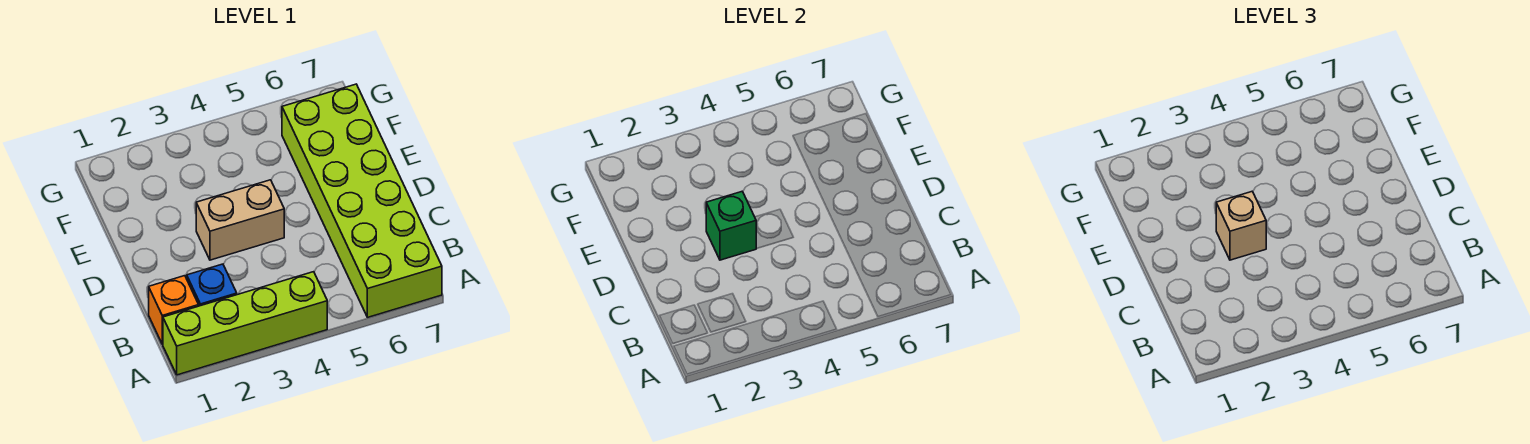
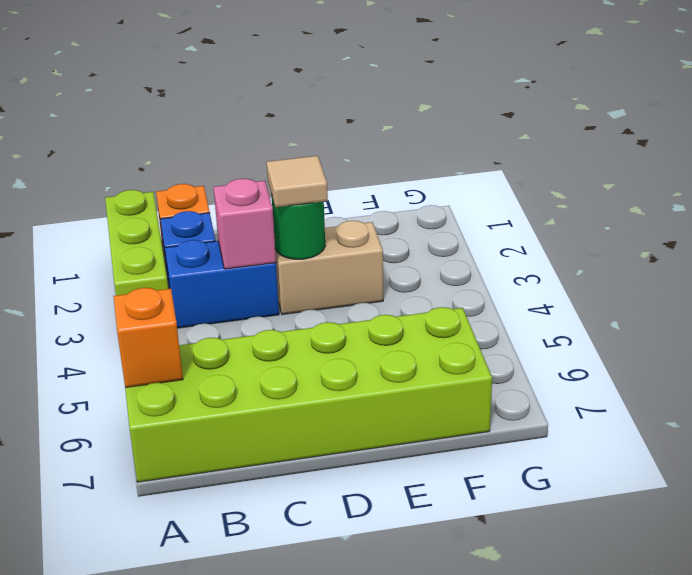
lime brick A1:A4 level 1 -> lime brick A1:A3 level 1
none -> orange brick A6 level 2
none -> blue brick B3:C3 level 1
none -> pink brick C3 level 2
tan brick D3:D4 level 1 -> tan brick D3:E3 level 1
green brick D3 level 2 -> green round brick D3 level 2
tan brick D3 level 3 -> tan tile D3 level 3

